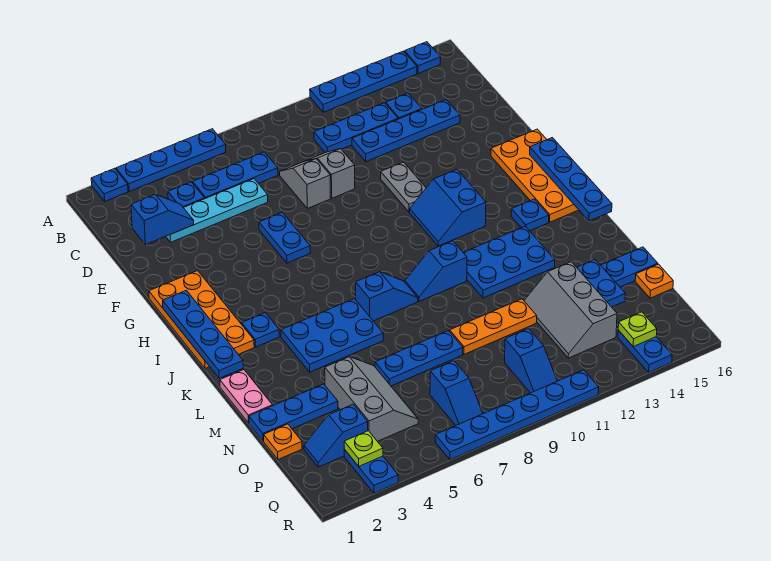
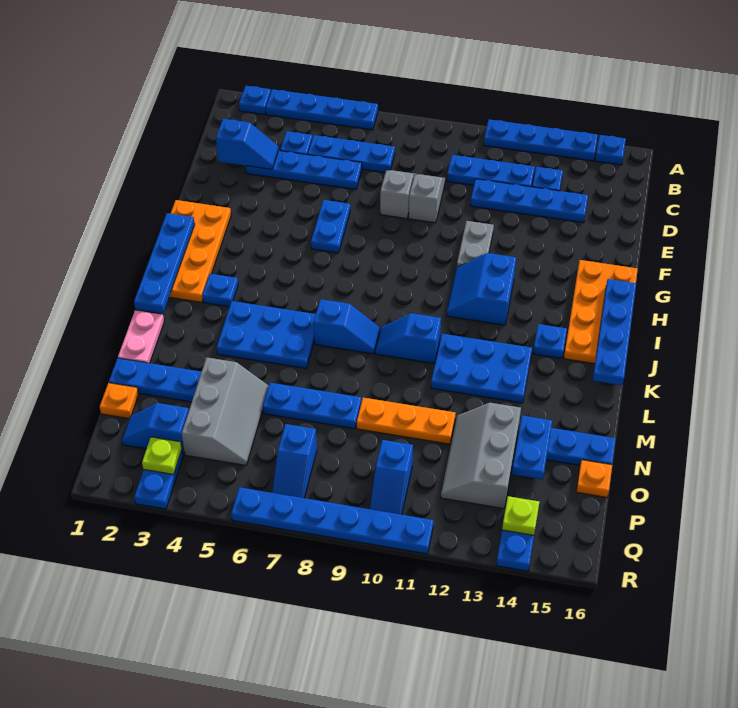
cyan plate D3:D6 level 1 -> blue plate D3:D6 level 1

